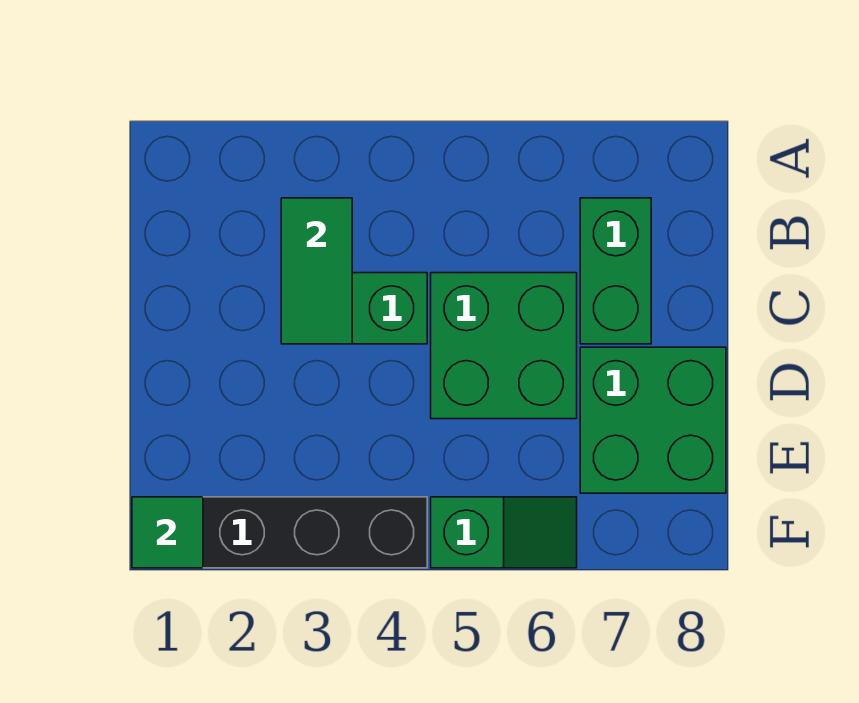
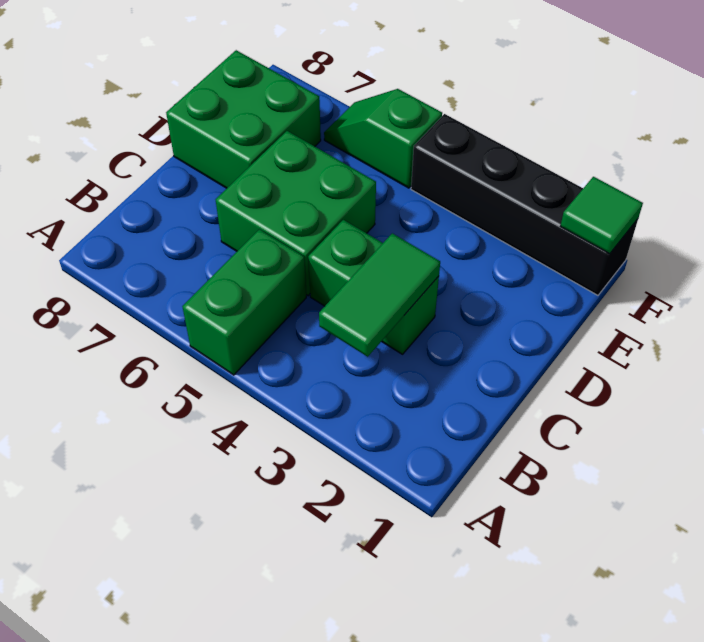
green brick B7:C7 level 1 -> green brick A5:B5 level 1

